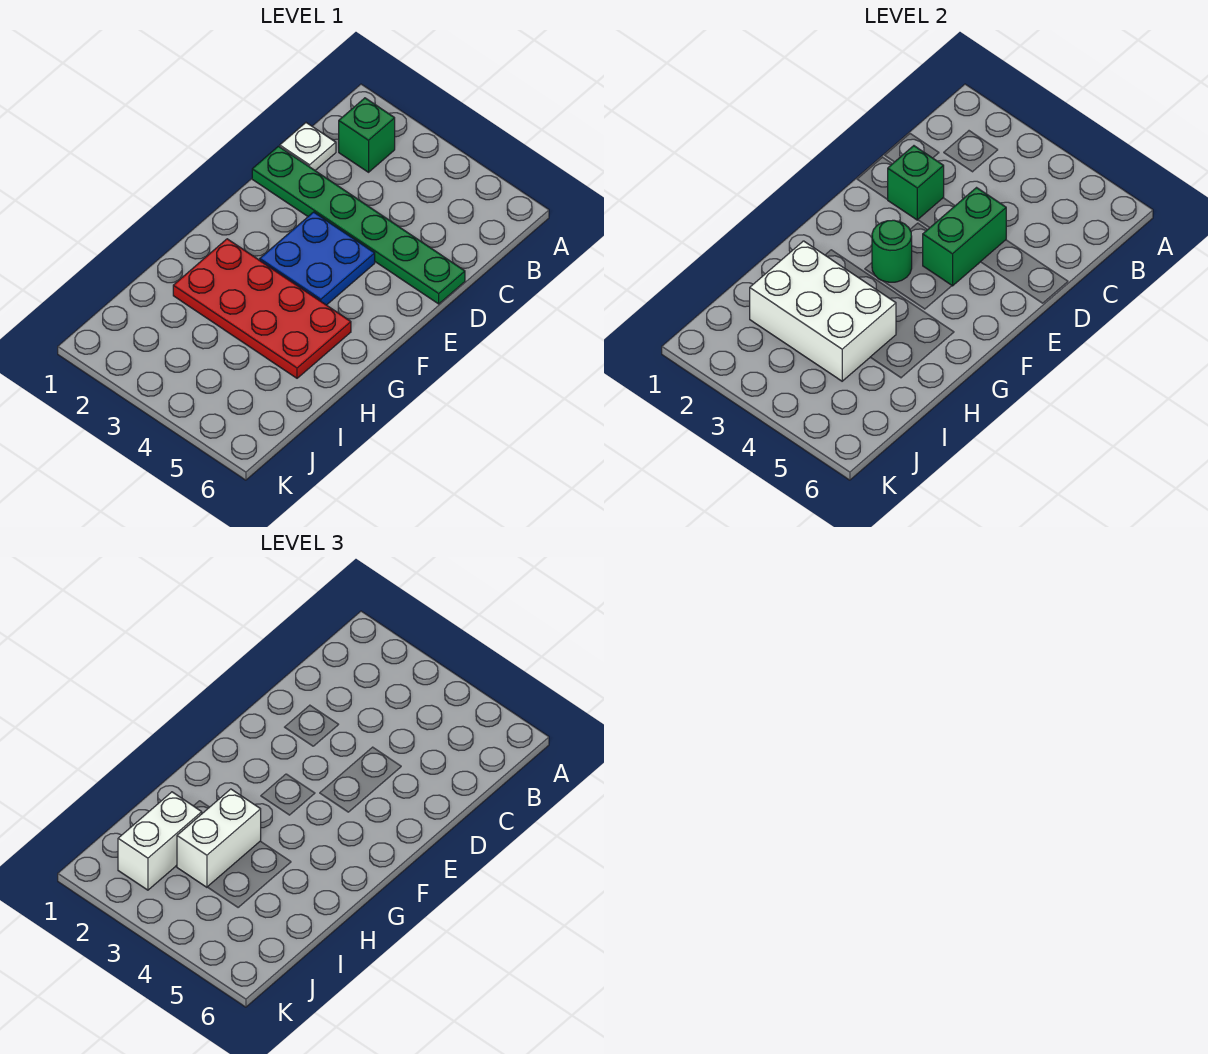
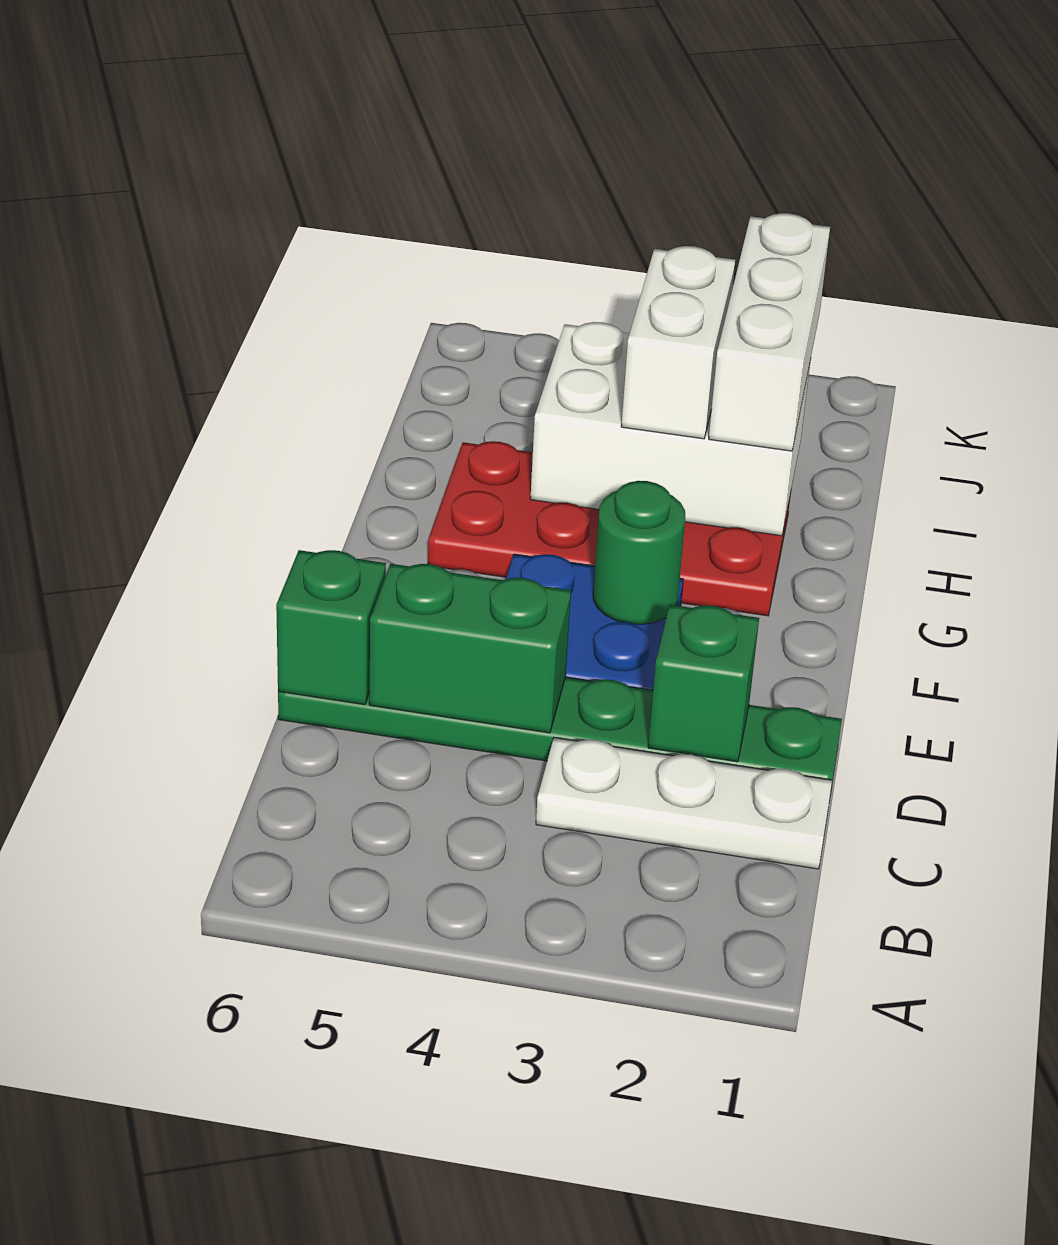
green brick B2 level 1 -> green brick D6 level 2
white plate C1 level 1 -> white plate C1:C3 level 1
green brick D4:E4 level 2 -> green brick D4:D5 level 2
white brick I2:J2 level 3 -> white brick H2:J2 level 3

